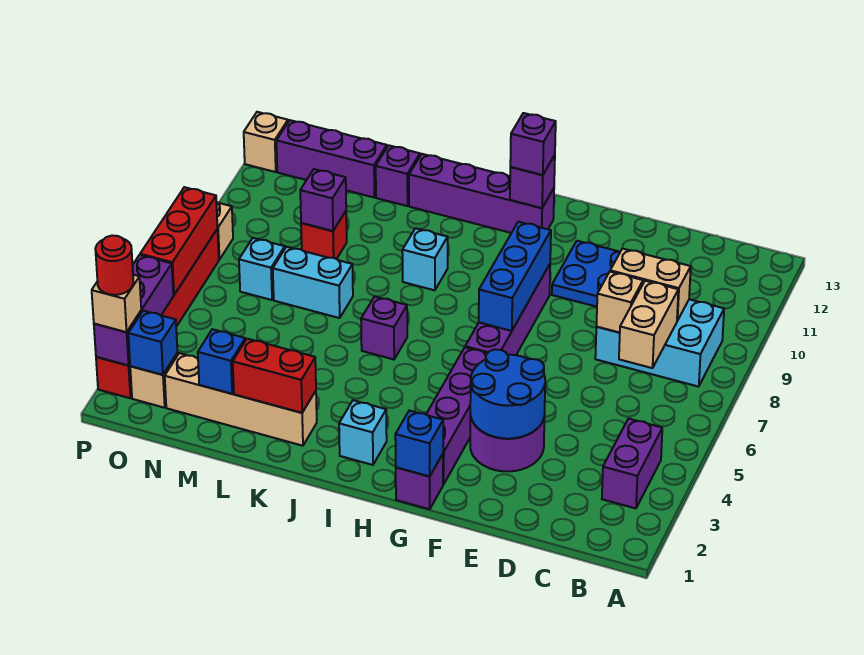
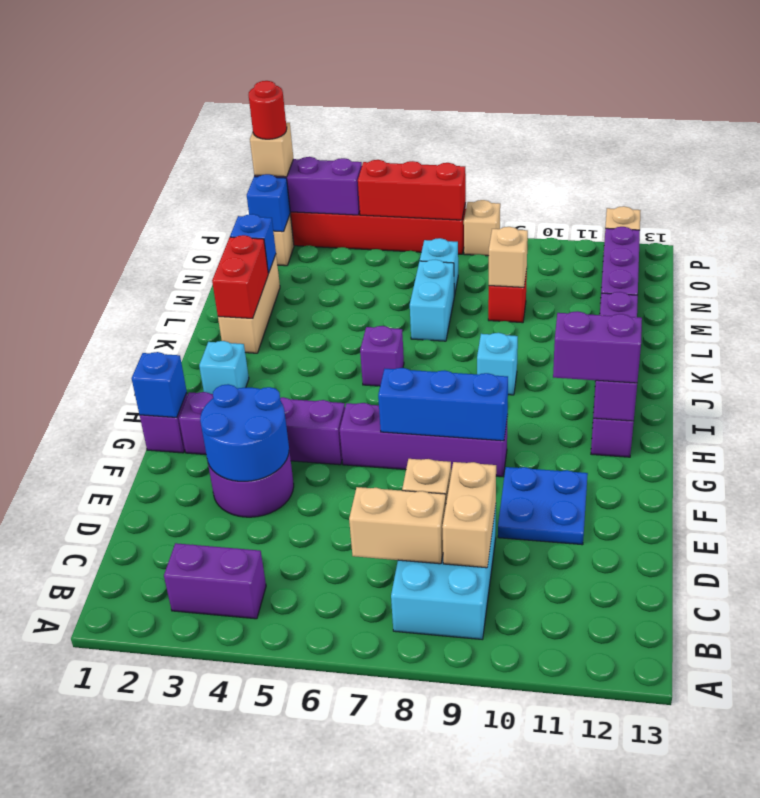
purple brick H12 level 3 -> purple brick H11:H12 level 3
tan brick K2:N2 level 1 -> tan brick K2:M2 level 1
purple brick M9 level 2 -> tan brick M9 level 2

